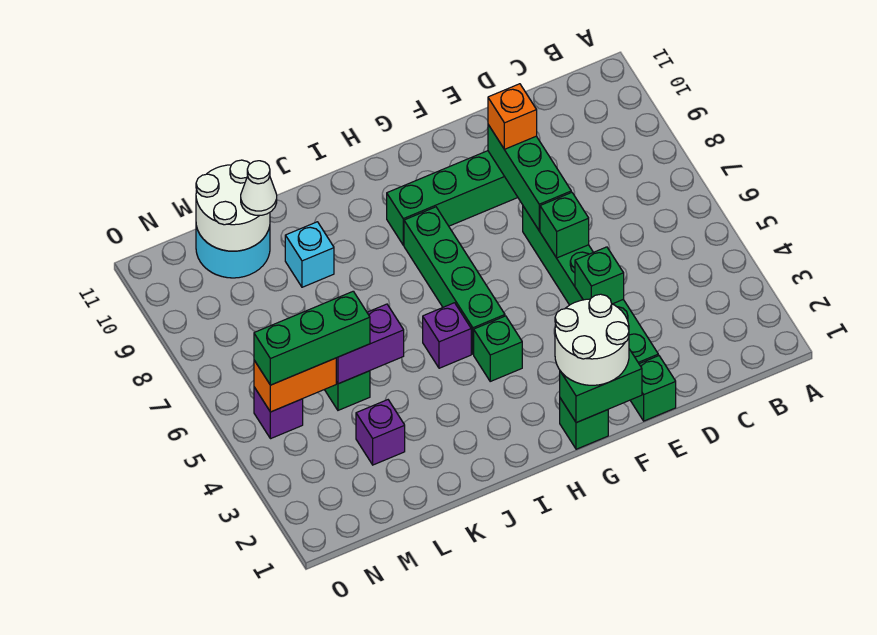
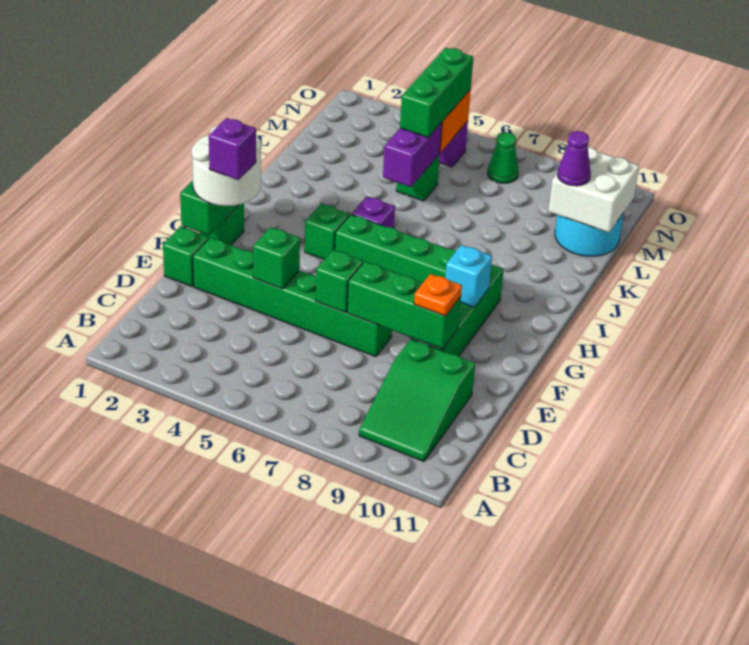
none -> green slope B9:D10 level 1 top D
orange brick E9 level 3 -> orange plate E9 level 3
cyan brick K9 level 1 -> cyan brick G9 level 2
purple brick L3 level 1 -> purple brick F2 level 4
white round brick L10:M11 level 2 -> white brick L10:M11 level 2
white cone L10 level 3 -> purple cone L10 level 3
none -> green cone N7 level 1

